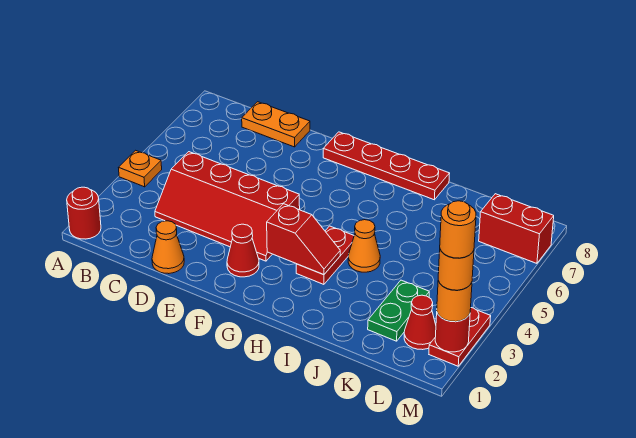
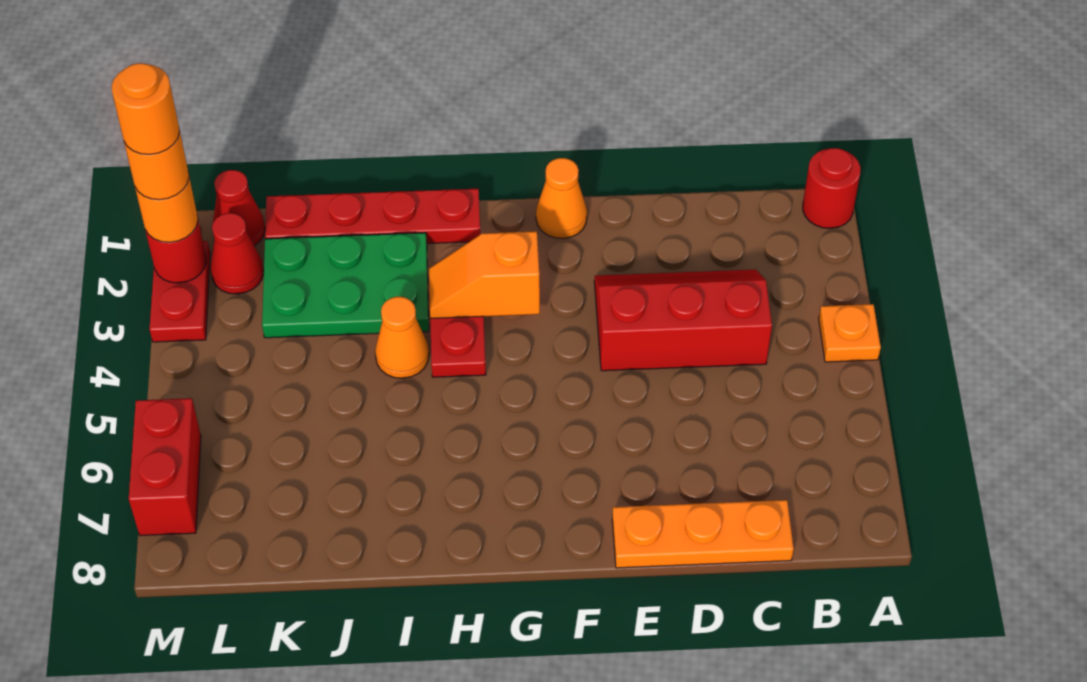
red slope C3:F4 level 1 top 4 -> red slope C3:E4 level 1 top 4
orange plate C8:D8 level 1 -> orange plate C8:E8 level 1
orange cone D1 level 1 -> orange cone F1 level 1
red cone F2 level 1 -> red cone L1 level 1
red plate F8:I8 level 1 -> red plate H1:K1 level 1
red slope G3:H3 level 2 top G -> orange slope G3:H3 level 2 top G
green plate K2:K3 level 1 -> green plate I2:K3 level 1
red brick L7:M7 level 1 -> red brick M6:M7 level 1

